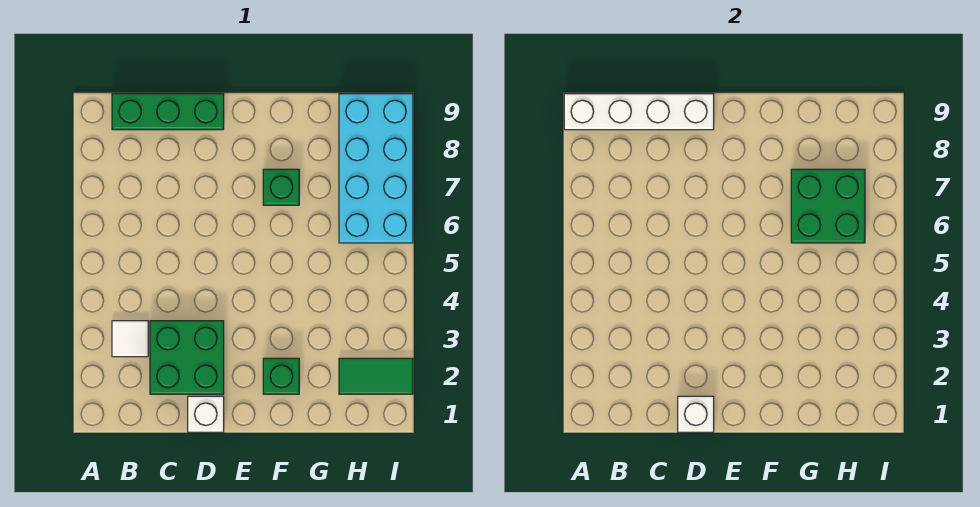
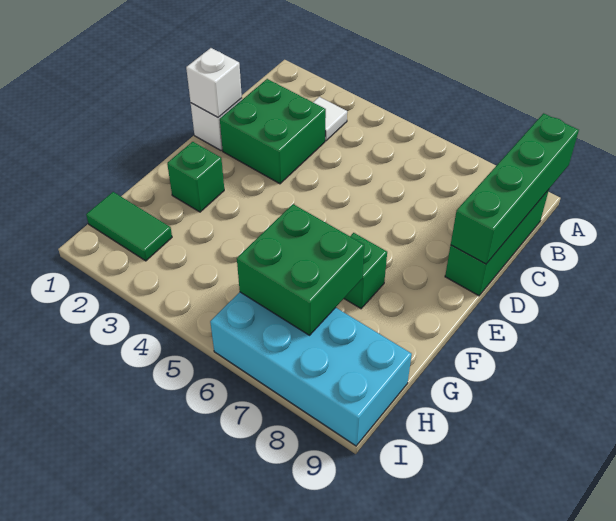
white brick A9:D9 level 2 -> green brick A9:D9 level 2
green tile H2:I2 level 1 -> green tile H1:H2 level 1

